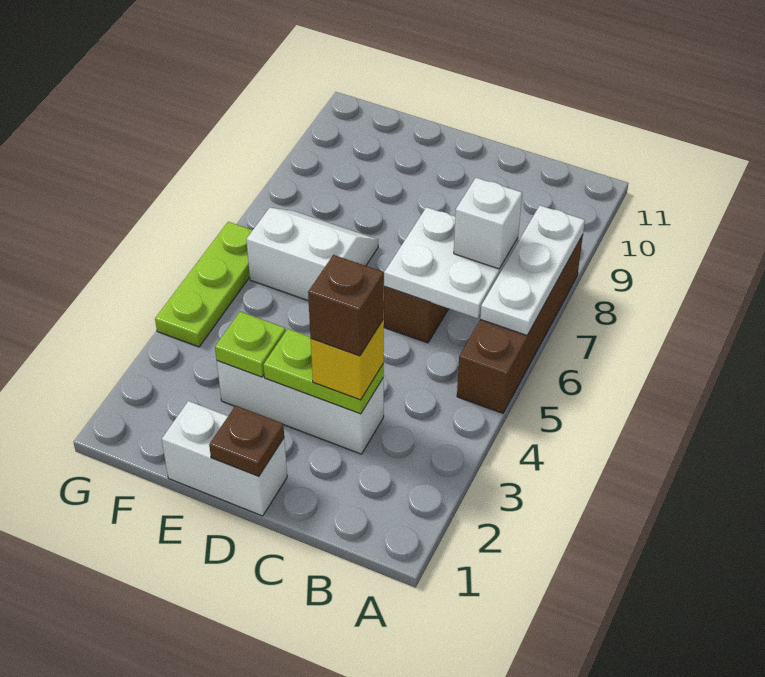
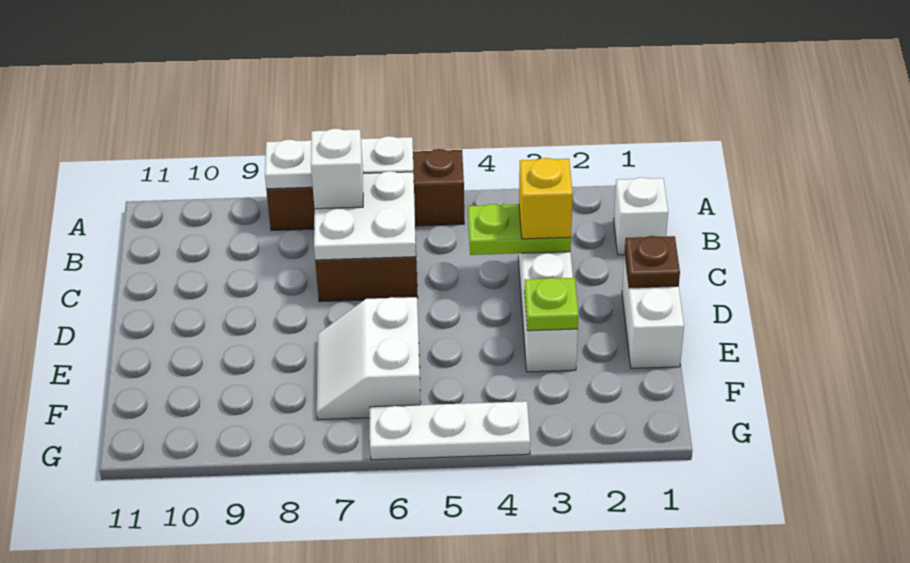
none -> white brick B1 level 1
lime plate C3:D3 level 2 -> lime plate C3:C4 level 2
brown brick C3 level 4 -> none
lime plate G4:G6 level 1 -> white plate G4:G6 level 1

